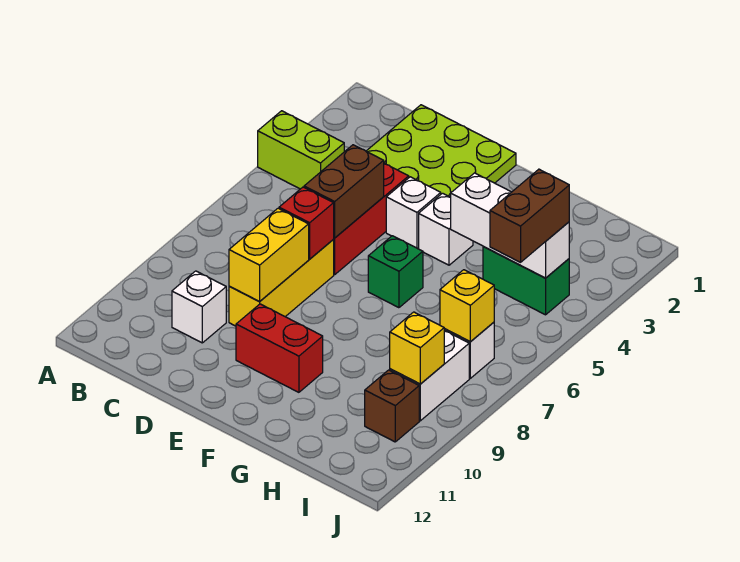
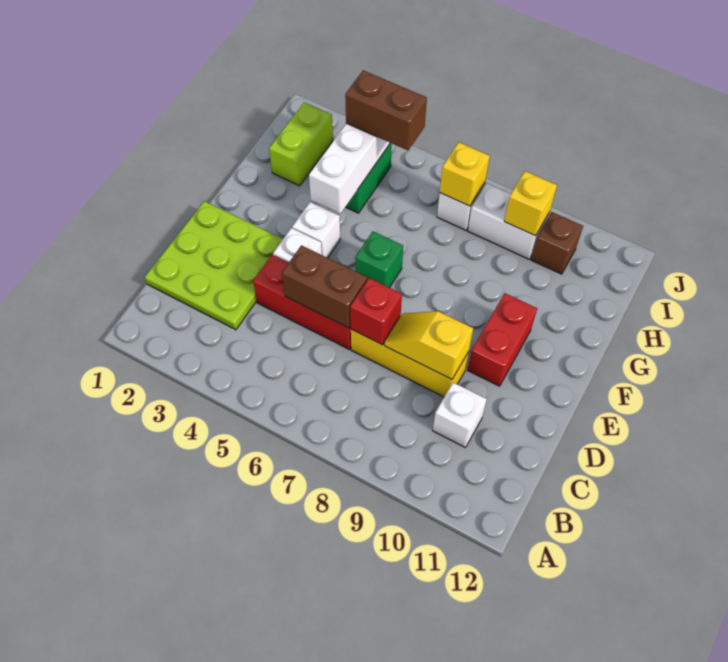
lime brick A4:B4 level 1 -> lime brick H2:I2 level 1
yellow brick D8:D9 level 2 -> yellow slope D8:D9 level 2 top 9

